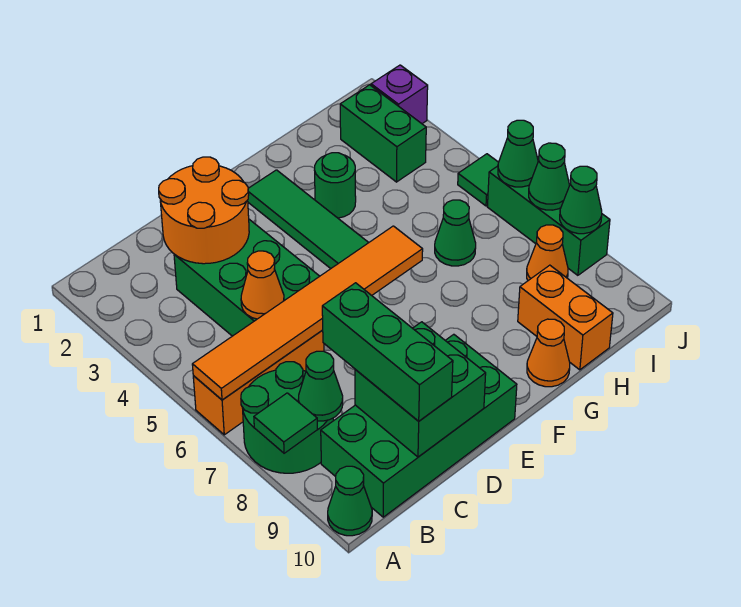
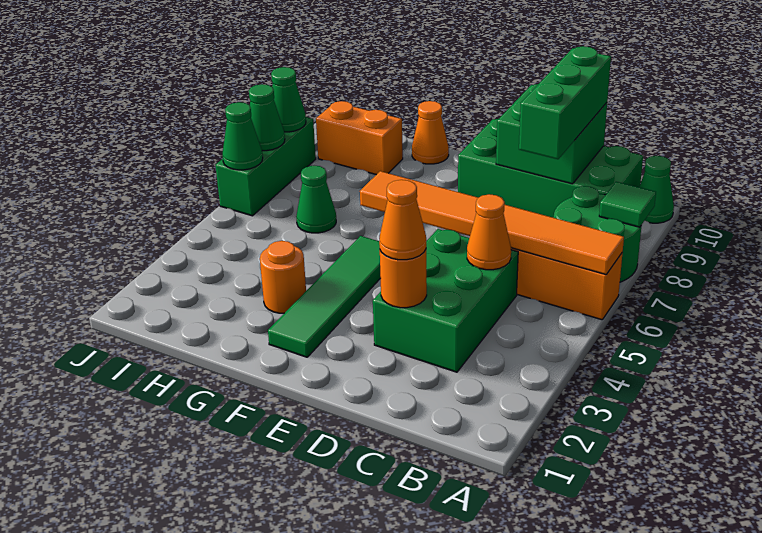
green cone B8 level 2 -> none
orange round brick C2:D3 level 2 -> orange round brick D3 level 2
green round brick G3 level 1 -> orange round brick G3 level 1
orange brick H9:H10 level 1 -> orange brick H9:I9 level 1
green brick I2:I3 level 1 -> none
orange cone I8 level 1 -> orange cone D3 level 3
purple brick J2 level 1 -> none
green tile J5 level 1 -> none

